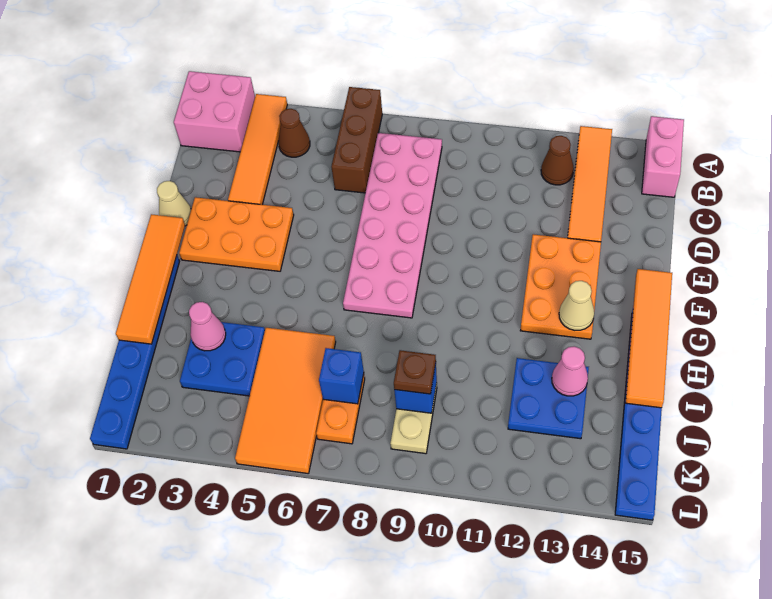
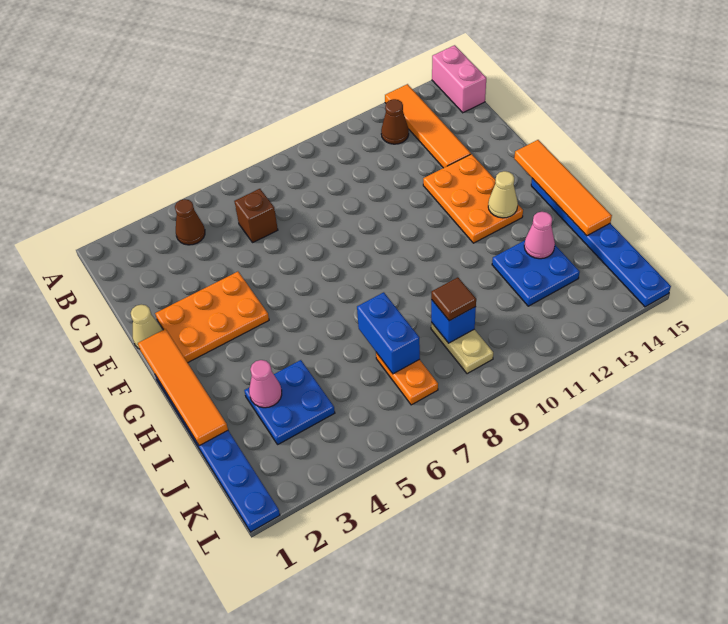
pink brick A1:B2 level 1 -> none
orange tile A3:D3 level 1 -> none
brown brick A6:C6 level 1 -> brown brick C6 level 1
pink plate B7:G8 level 1 -> none
orange tile I5:L6 level 1 -> none
blue brick J7 level 2 -> blue brick I7:J7 level 2
brown plate J9 level 3 -> brown tile J9 level 3

